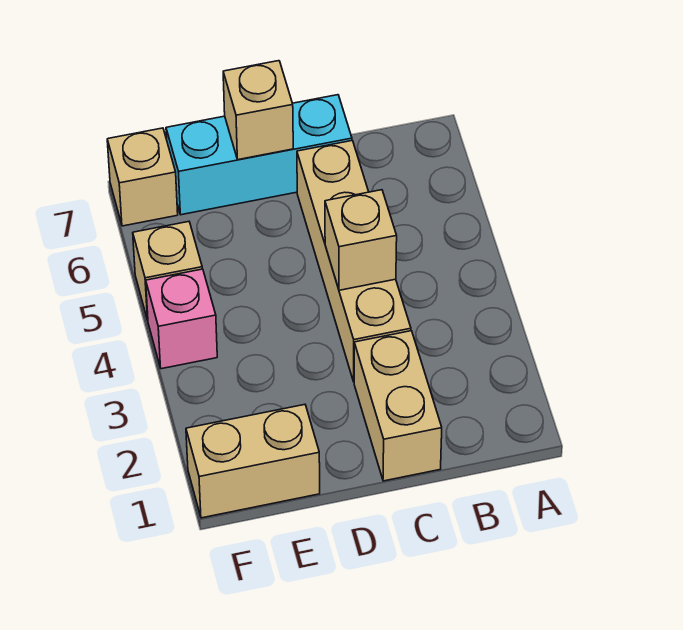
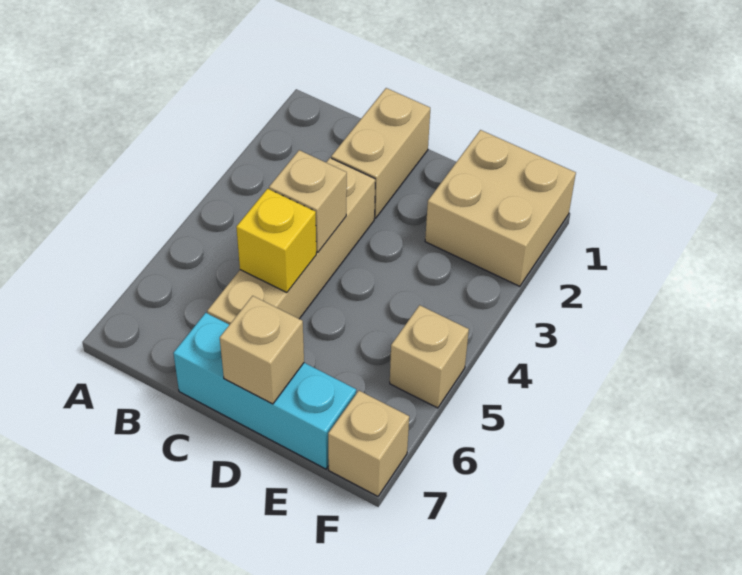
none -> yellow brick C5 level 2
tan brick E1:F1 level 1 -> tan brick E1:F2 level 1
pink brick F4 level 1 -> none

